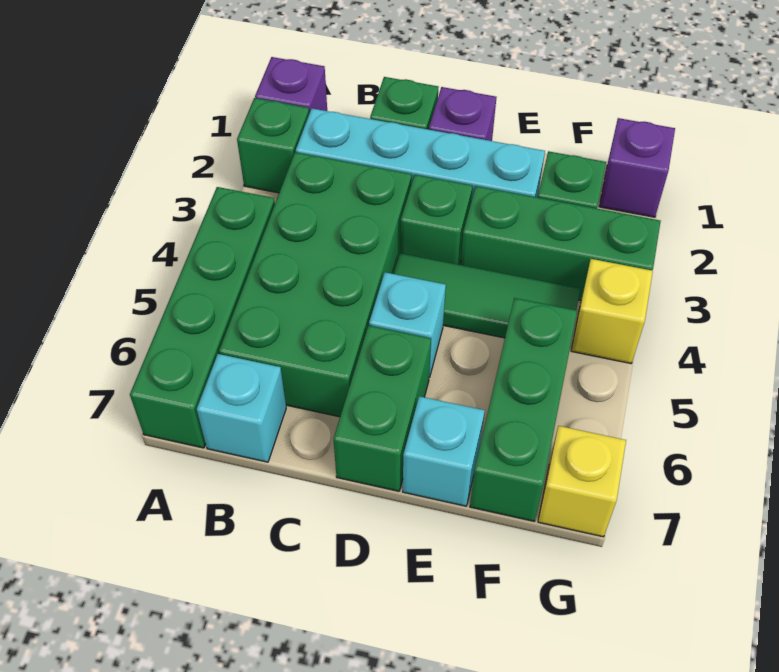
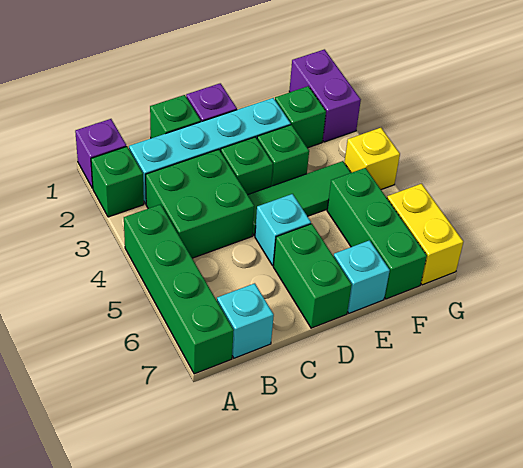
green brick B3:C6 level 1 -> green brick B3:C4 level 1
green brick E3:G3 level 1 -> green brick E3 level 1
purple brick G1 level 1 -> purple brick G1:G2 level 1
yellow brick G7 level 1 -> yellow brick G6:G7 level 1

